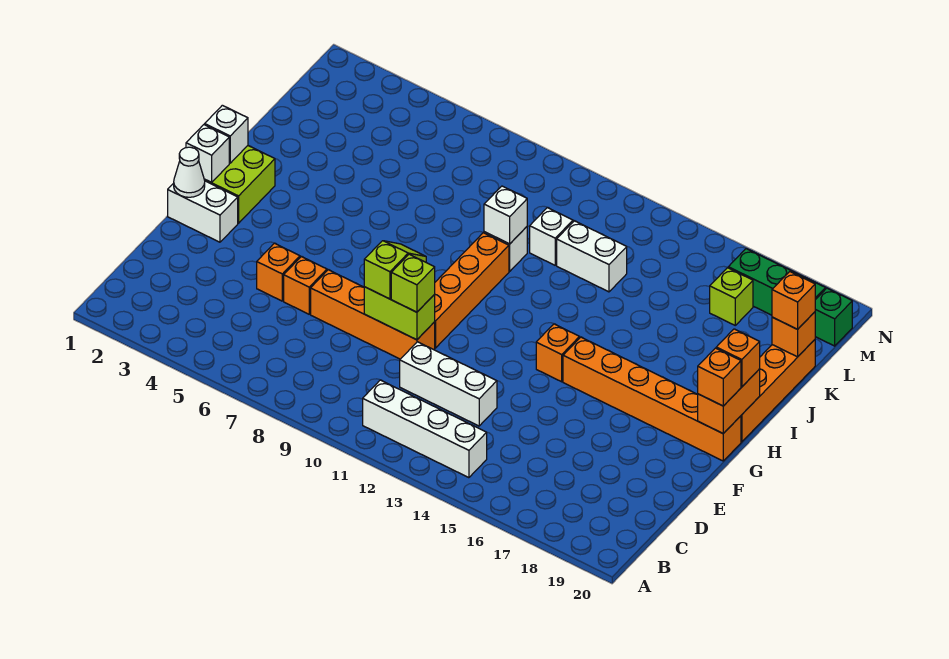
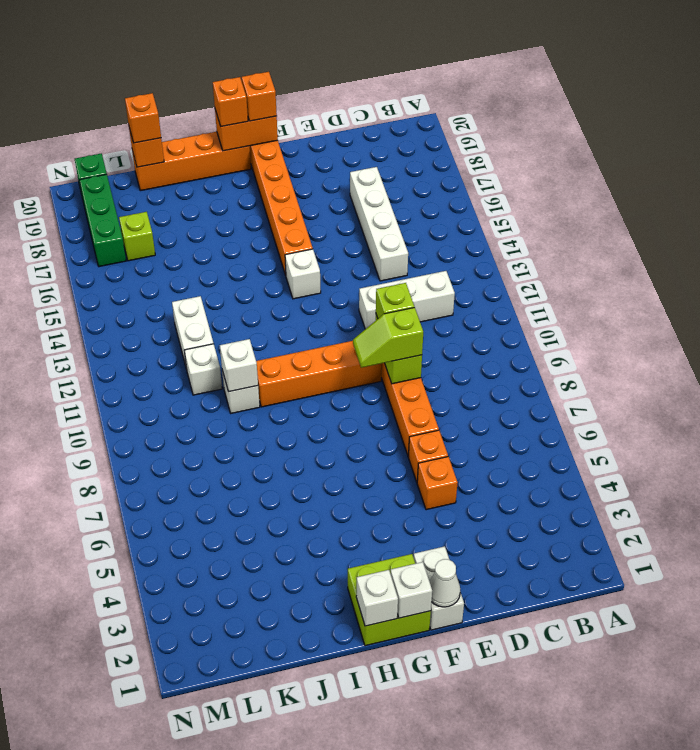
white brick B11:B14 level 1 -> white brick D14:D17 level 1
white brick D11:D13 level 1 -> white brick C12:E12 level 1
orange brick G14 level 1 -> white brick G14 level 1

